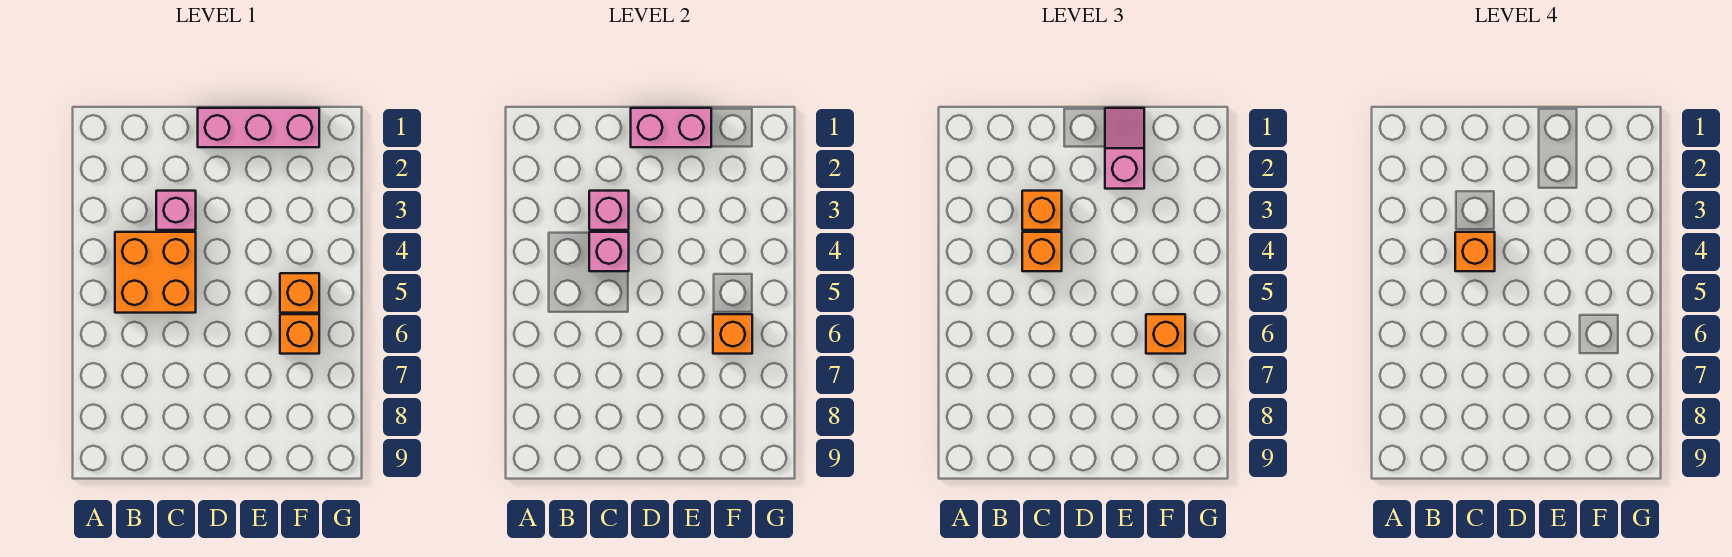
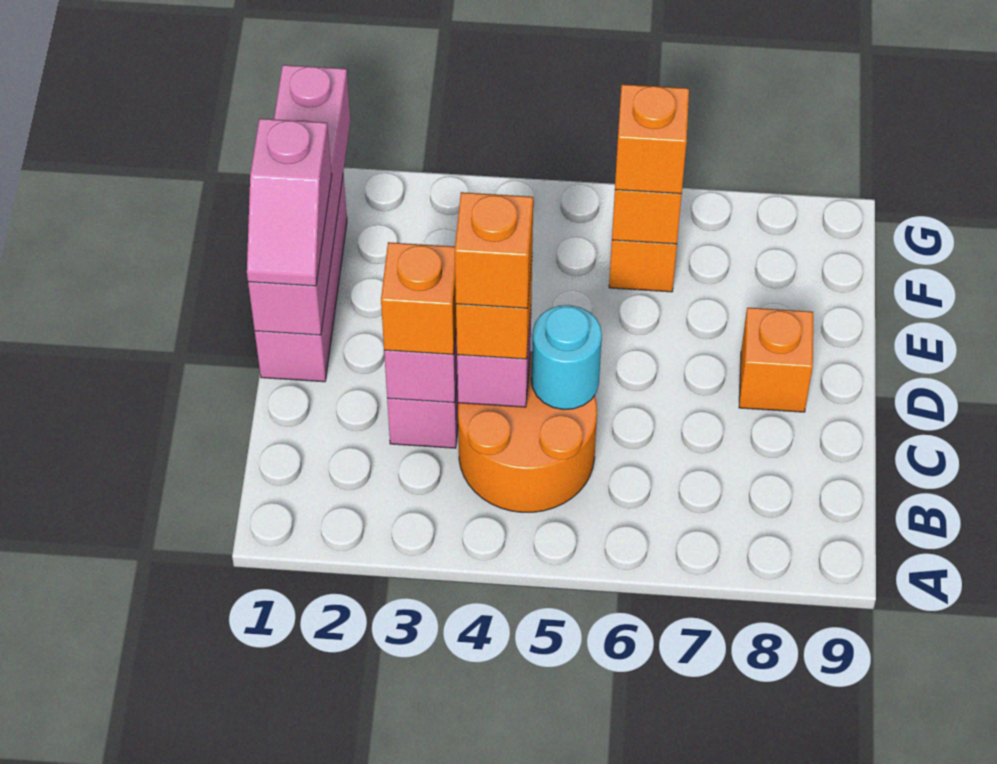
orange brick B4:C5 level 1 -> orange round brick B4:C5 level 1
none -> cyan round brick C5 level 2
pink brick D1:E1 level 2 -> pink brick D1:G1 level 2
pink slope E1:E2 level 3 top 2 -> pink slope D1:E1 level 3 top E
orange brick F5 level 1 -> orange brick D8 level 1

